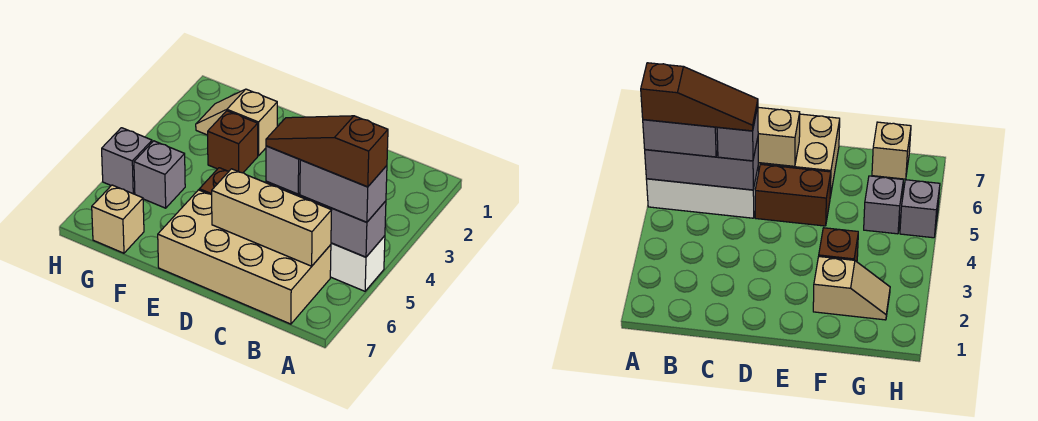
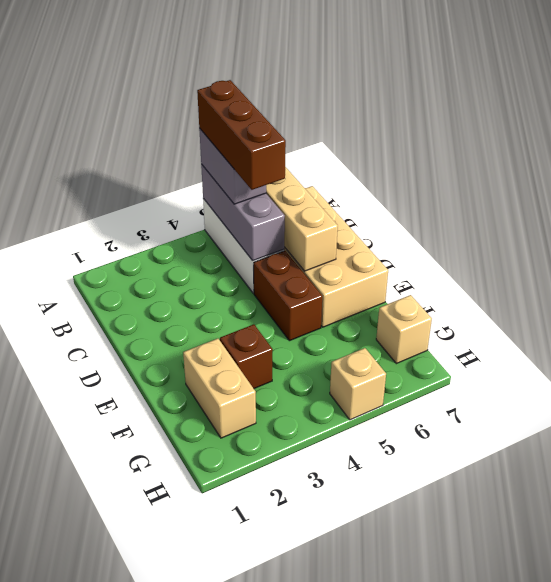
brown slope A5:C5 level 4 top A -> brown brick A5:C5 level 4
grey brick C5 level 3 -> none
tan slope F2:G2 level 1 top F -> tan brick F2:G2 level 1
grey brick G5 level 1 -> none
grey brick H5 level 1 -> tan brick H5 level 1

